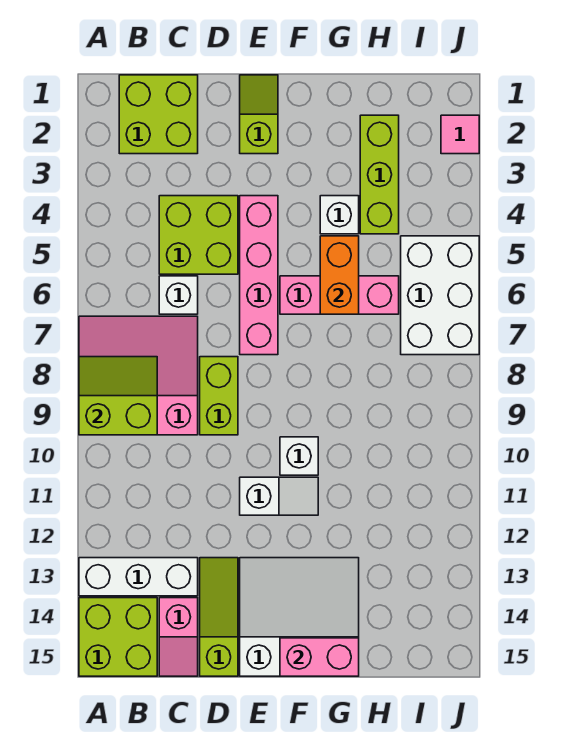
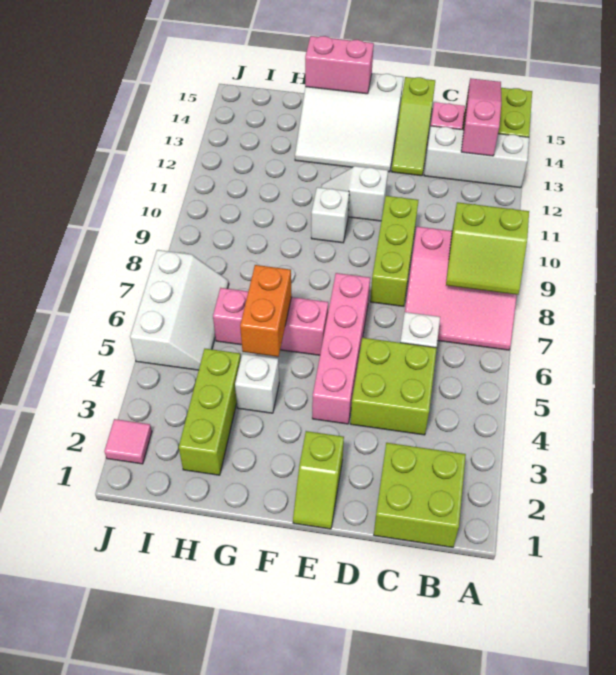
none -> pink slope B13:B15 level 2 top 13
lime brick D8:D9 level 1 -> lime brick D8:D10 level 1
white brick I5:J7 level 1 -> white slope I5:J7 level 1 top J

